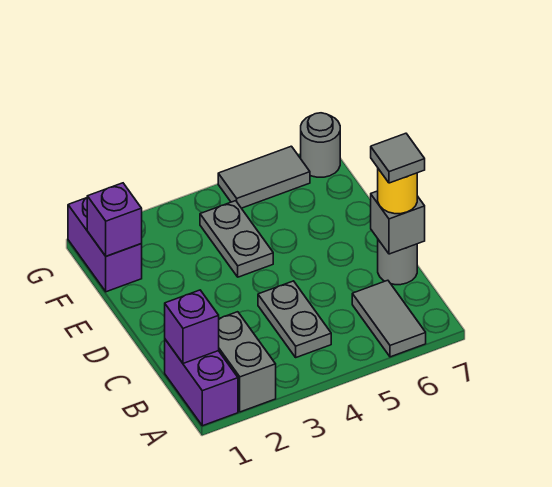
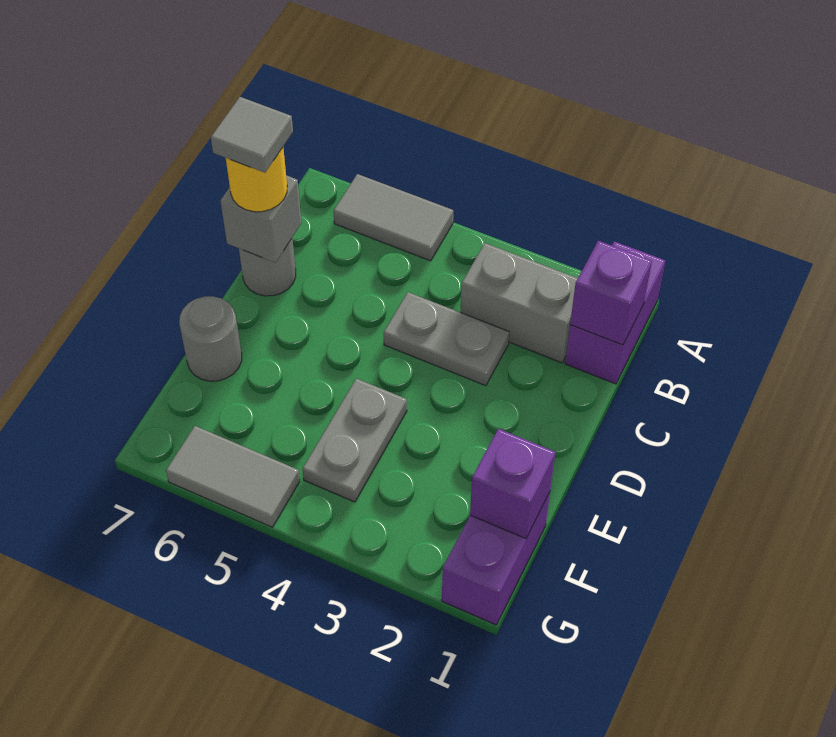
grey brick A2:B2 level 1 -> grey brick B2:B3 level 1
grey tile A6:B6 level 1 -> grey tile A5:A6 level 1
grey plate B4:C4 level 1 -> grey plate C3:C4 level 1
grey round brick G7 level 1 -> grey round brick E7 level 1

